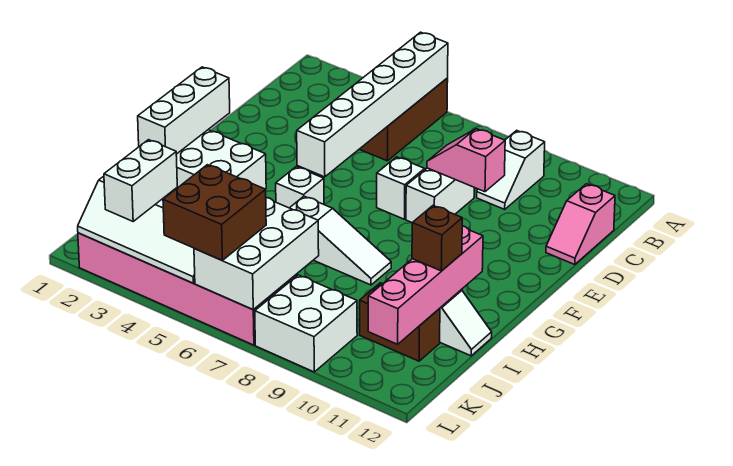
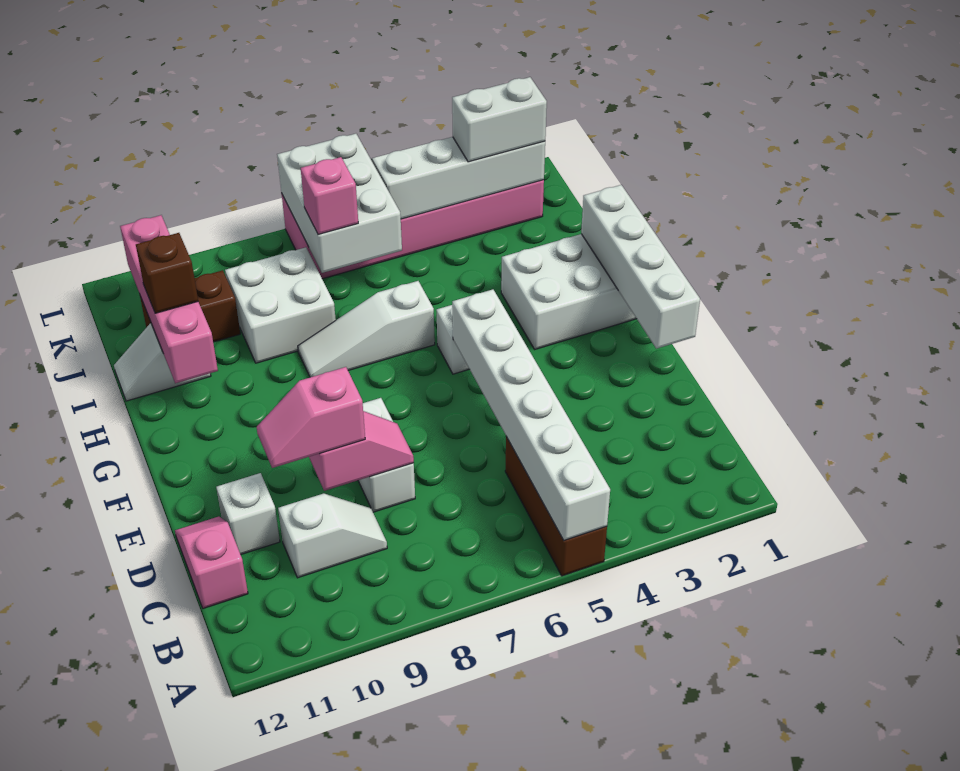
white slope B9:C9 level 1 top B -> white slope C9:C10 level 1 top 10
none -> pink slope D9:D10 level 3 top 9
white brick E7 level 1 -> white brick D11 level 1
white brick F1:H1 level 2 -> white brick E1:H1 level 2
none -> pink brick J7 level 3
white brick K3:L3 level 3 -> white brick K2:K3 level 3
brown brick K5:L6 level 3 -> none
white brick K8:L9 level 1 -> white brick I8:J9 level 1

